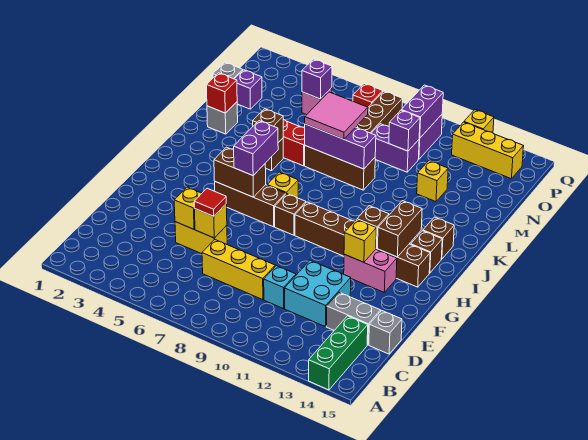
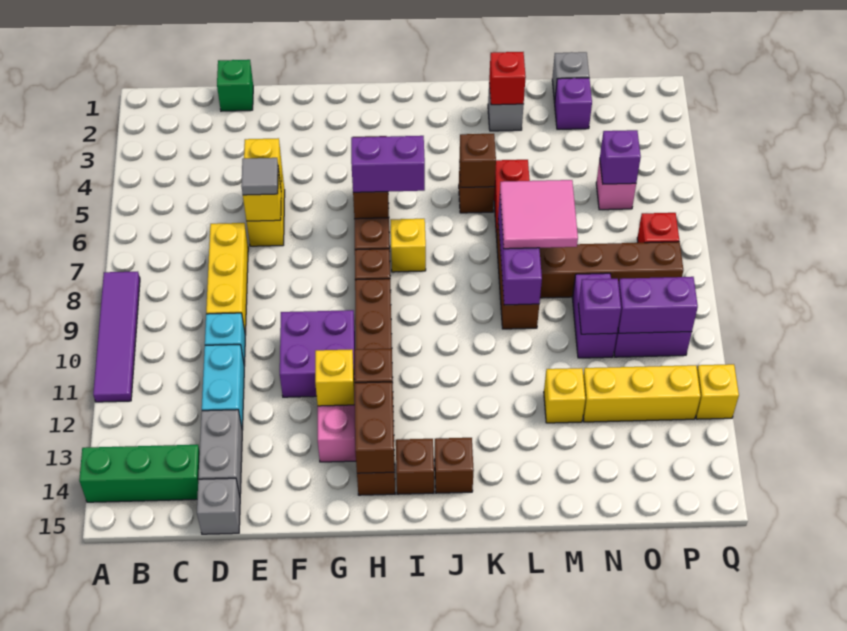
none -> purple tile A8:A11 level 1
none -> green brick D1 level 1
cyan brick D11:E12 level 1 -> cyan brick D11:D12 level 1
red tile E6 level 3 -> grey tile E6 level 3
none -> purple brick F10:G11 level 1
brown brick H13:I13 level 2 -> brown brick H13:H14 level 2
yellow brick P12:P14 level 1 -> yellow brick N12:P12 level 1

